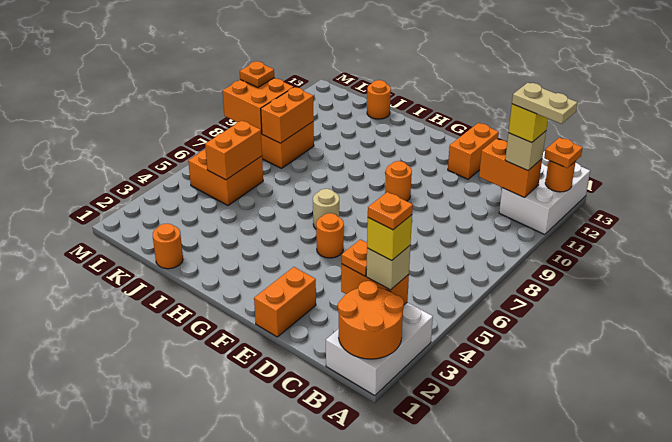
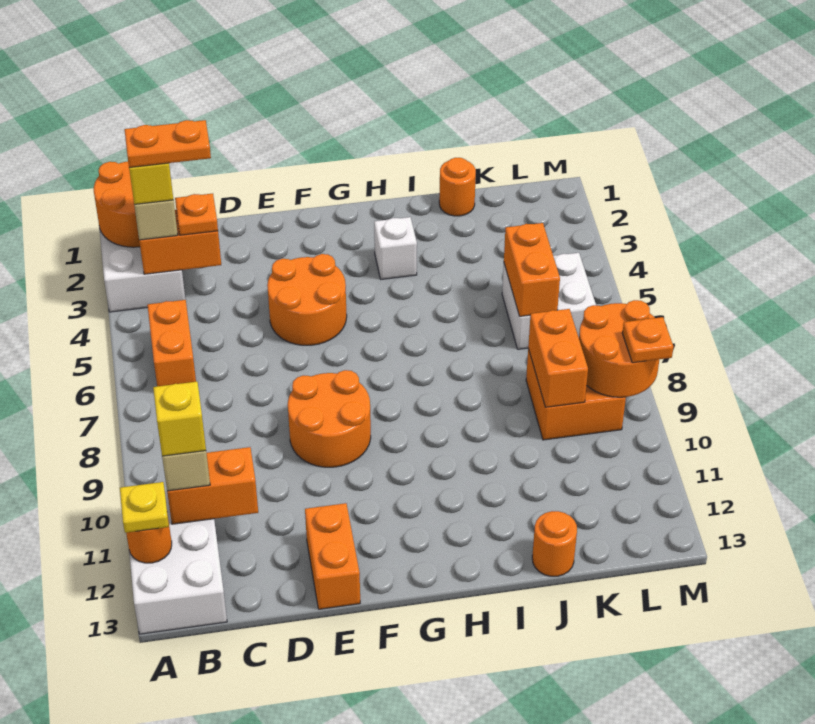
tan plate A11:B11 level 5 -> none
orange plate A12 level 3 -> yellow plate A12 level 3
orange plate B3 level 5 -> orange plate B3:C3 level 5
orange brick E1:E2 level 1 -> orange brick B5:B6 level 1
orange round brick F5 level 1 -> orange round brick E4:F5 level 1
orange round brick F9 level 1 -> orange round brick E8:F9 level 1
tan round brick G6 level 1 -> none
none -> white brick H3 level 1
orange brick K5:L6 level 1 -> white brick K5:L6 level 1
orange brick L8:M9 level 2 -> orange round brick L8:M9 level 2

